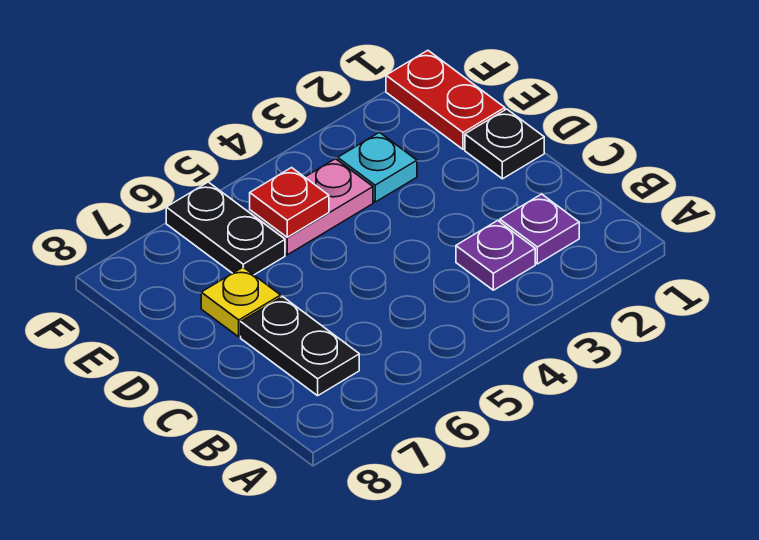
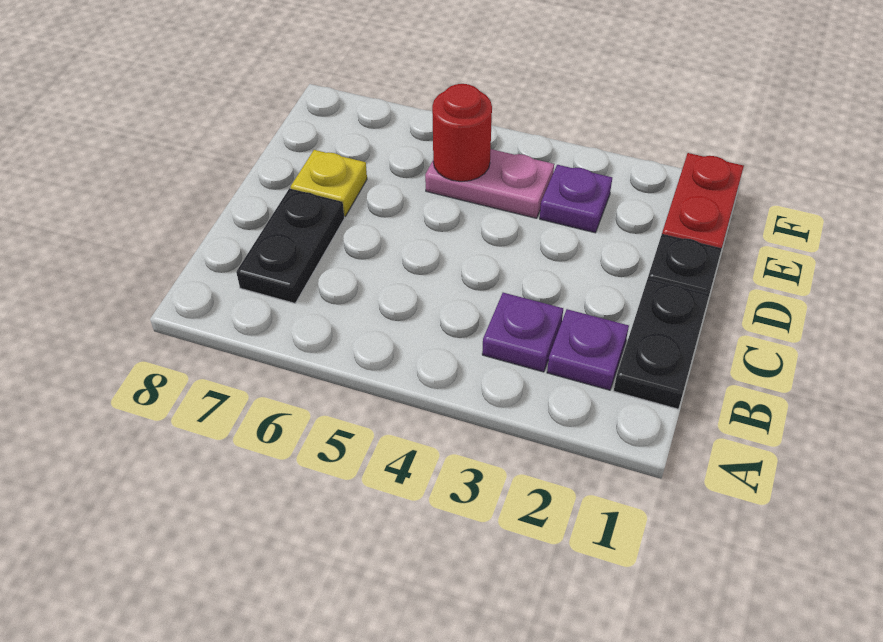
cyan plate E3 level 1 -> purple plate E3 level 1
red plate E5 level 2 -> red round brick E5 level 2
black plate E6:F6 level 1 -> black plate B1:C1 level 1

